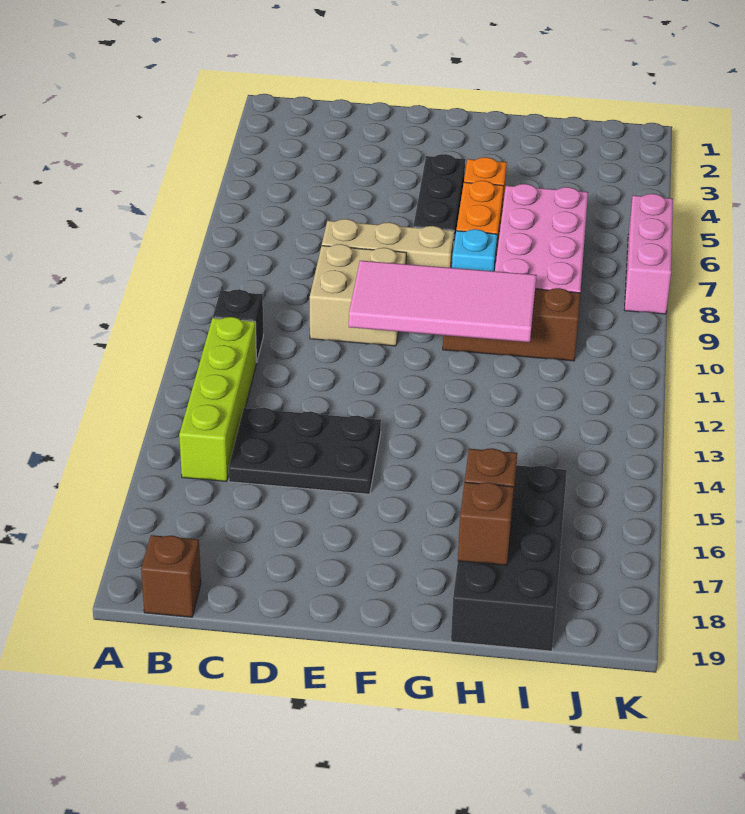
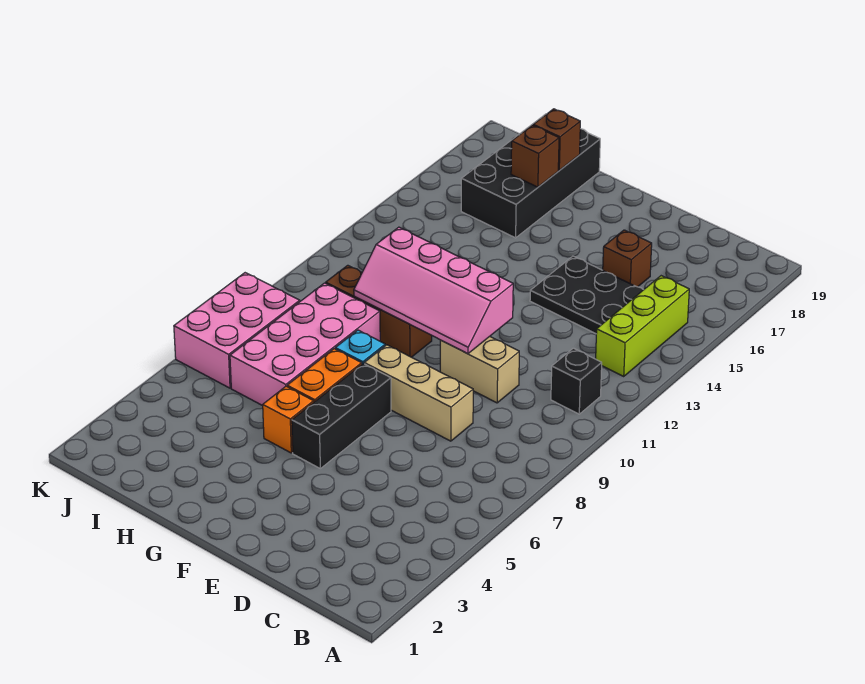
lime brick B12:B15 level 1 -> lime brick B13:B15 level 1
brown brick B19 level 1 -> brown brick D16 level 1
tan brick D9:E10 level 1 -> tan brick D10:E10 level 1
pink tile E10:H11 level 2 -> pink slope E10:H11 level 2 top 11
pink brick K6:K8 level 1 -> pink brick J6:K8 level 1

